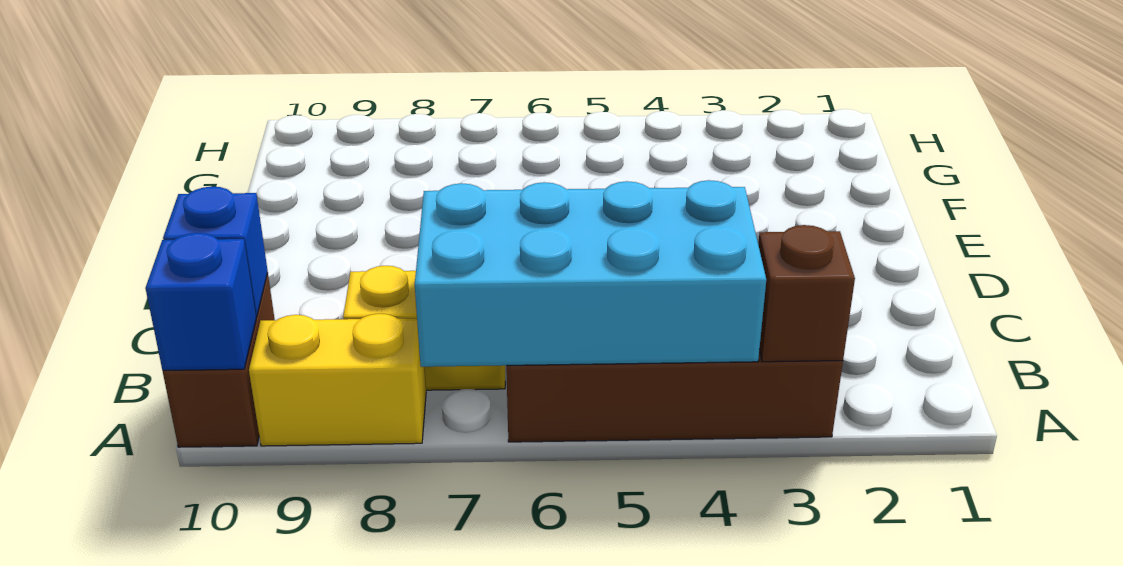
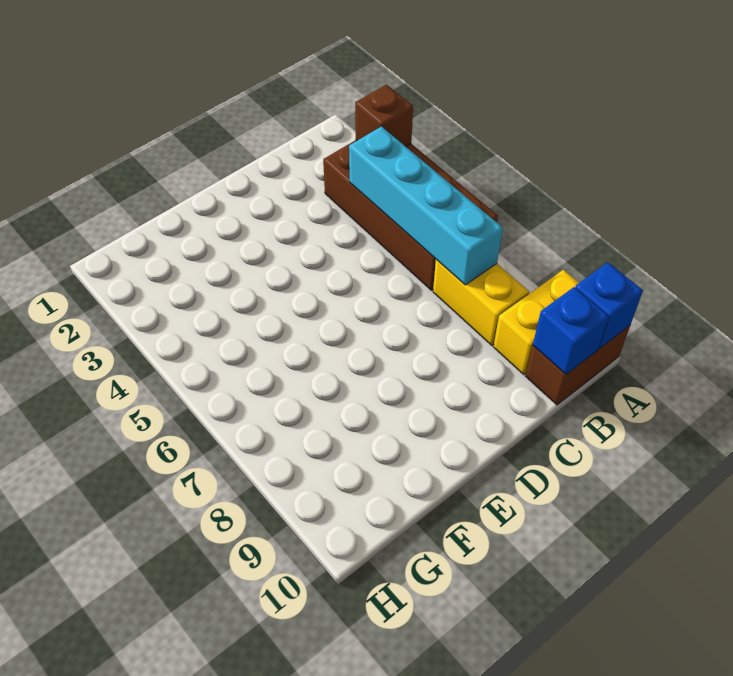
cyan brick A4:B7 level 2 -> cyan brick B4:B7 level 2
yellow brick A8:A9 level 1 -> yellow brick A9:B9 level 1

